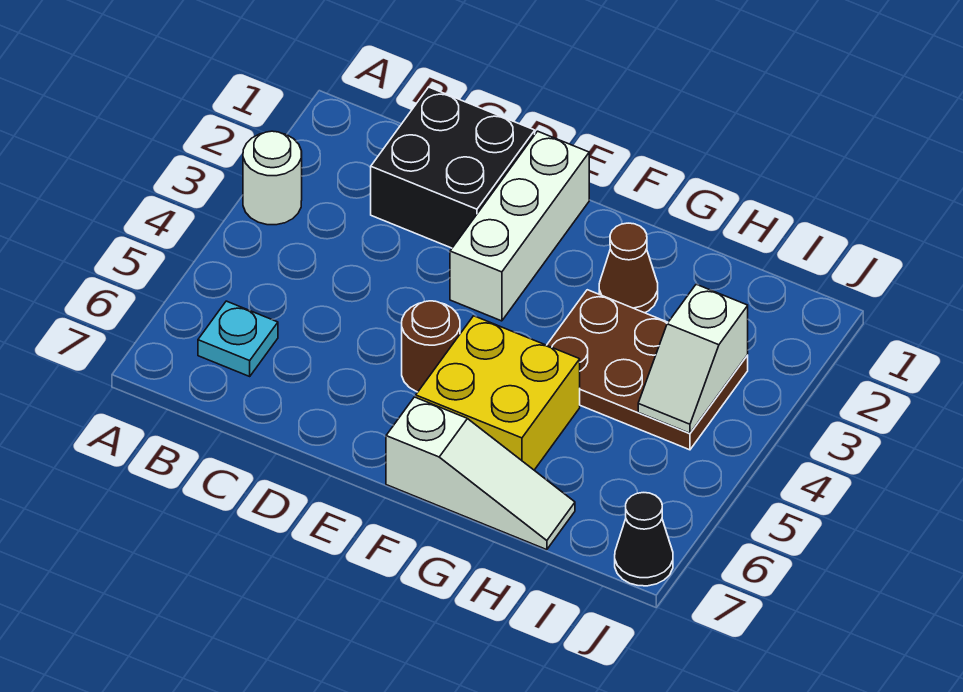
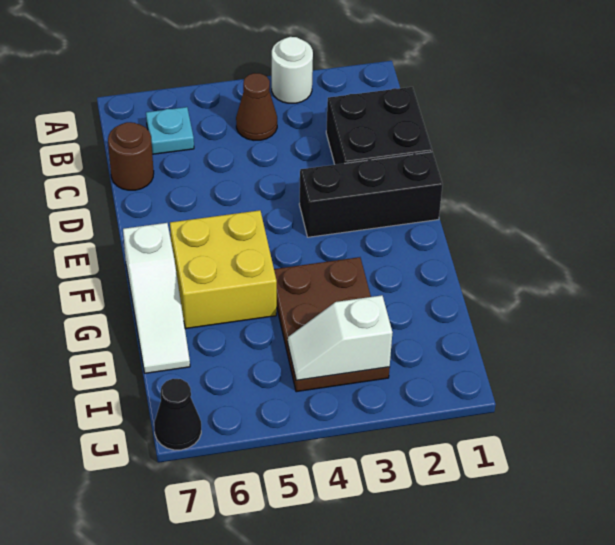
white brick E1:E3 level 1 -> black brick E1:E3 level 1
brown round brick E5 level 1 -> brown round brick C7 level 1
brown cone G2 level 1 -> brown cone B4 level 1

